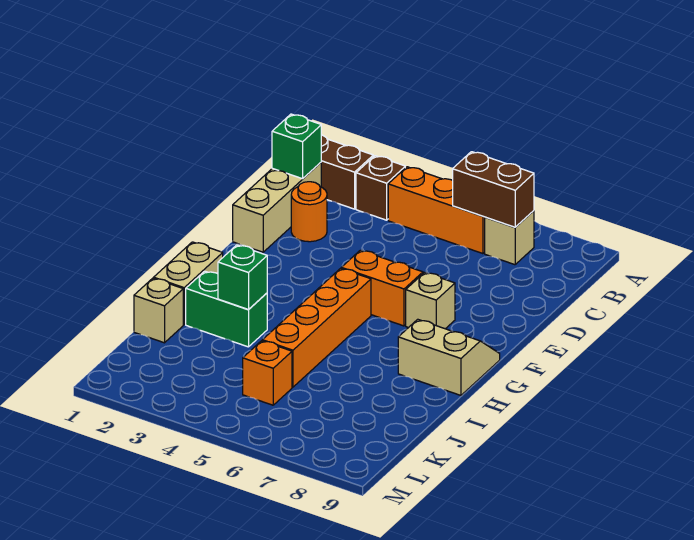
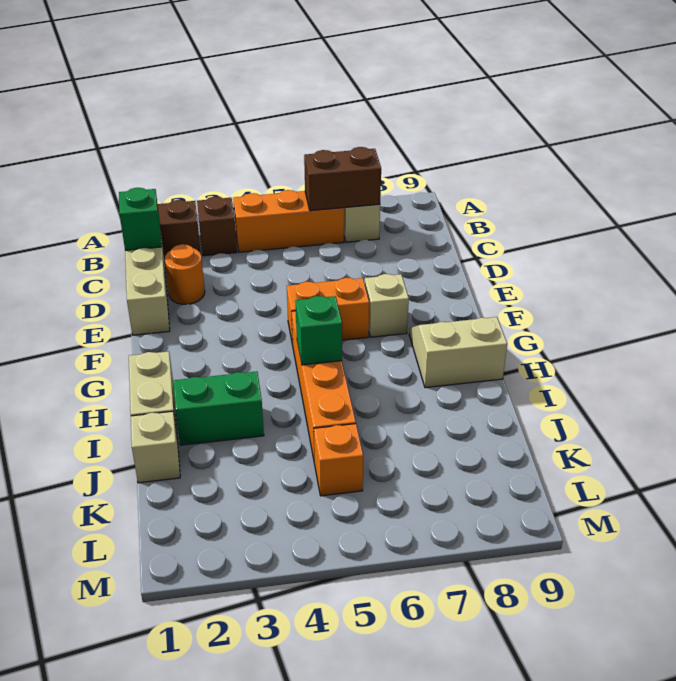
green brick I3 level 2 -> green brick H5 level 2

